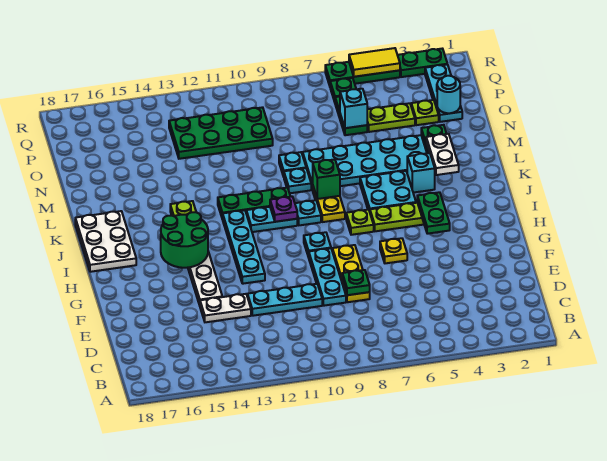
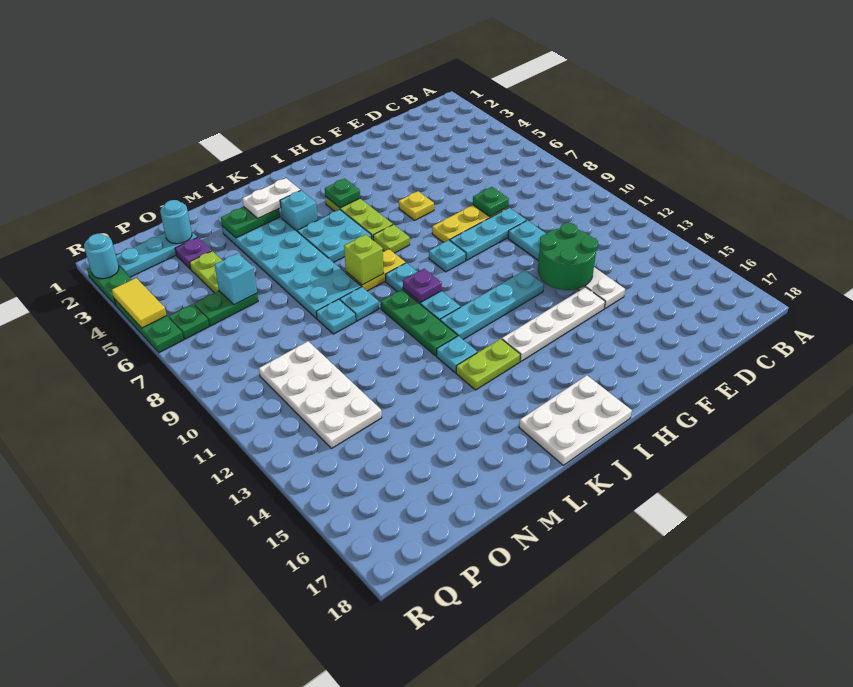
green plate H4:I4 level 2 -> green plate I4 level 2
green round brick H14:I15 level 2 -> green round brick E12:F13 level 2
green brick K8 level 2 -> lime brick K8 level 2
none -> cyan plate K13 level 1
lime plate O3 level 1 -> purple plate O3 level 1
green plate O10:P13 level 1 -> white plate O10:P13 level 1
none -> cyan round brick R2 level 2

